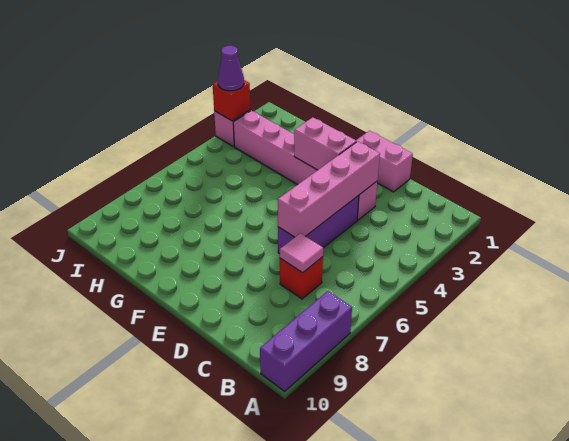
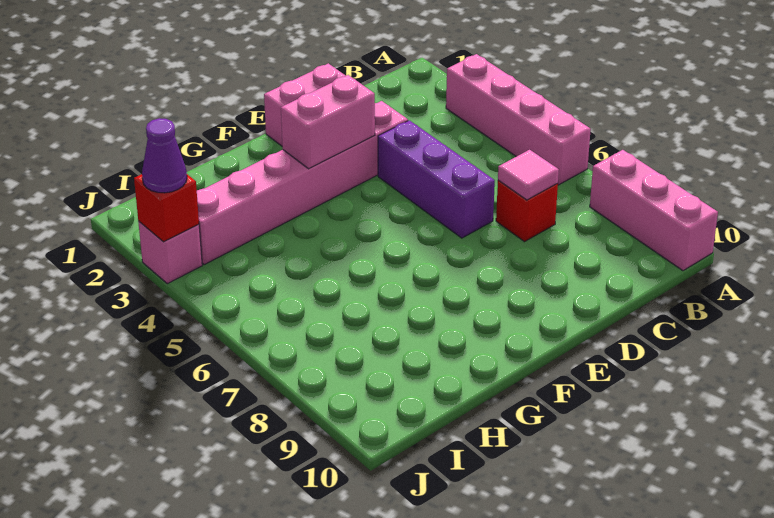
purple brick A8:A10 level 1 -> pink brick A8:A10 level 1
pink brick D3:D6 level 2 -> pink brick A3:A6 level 1

